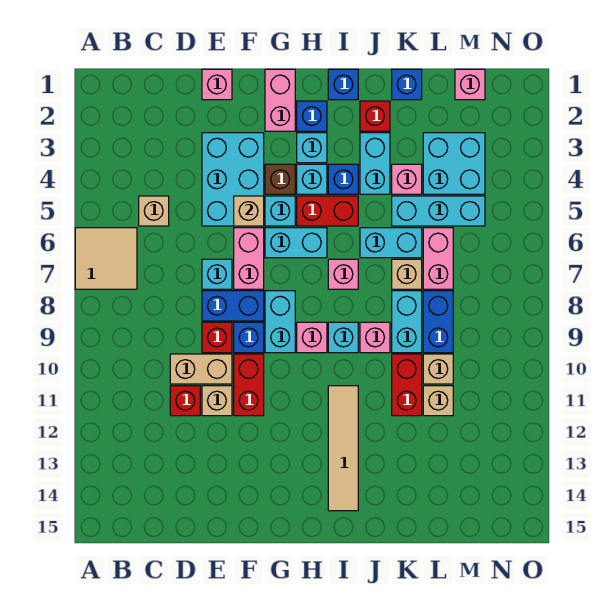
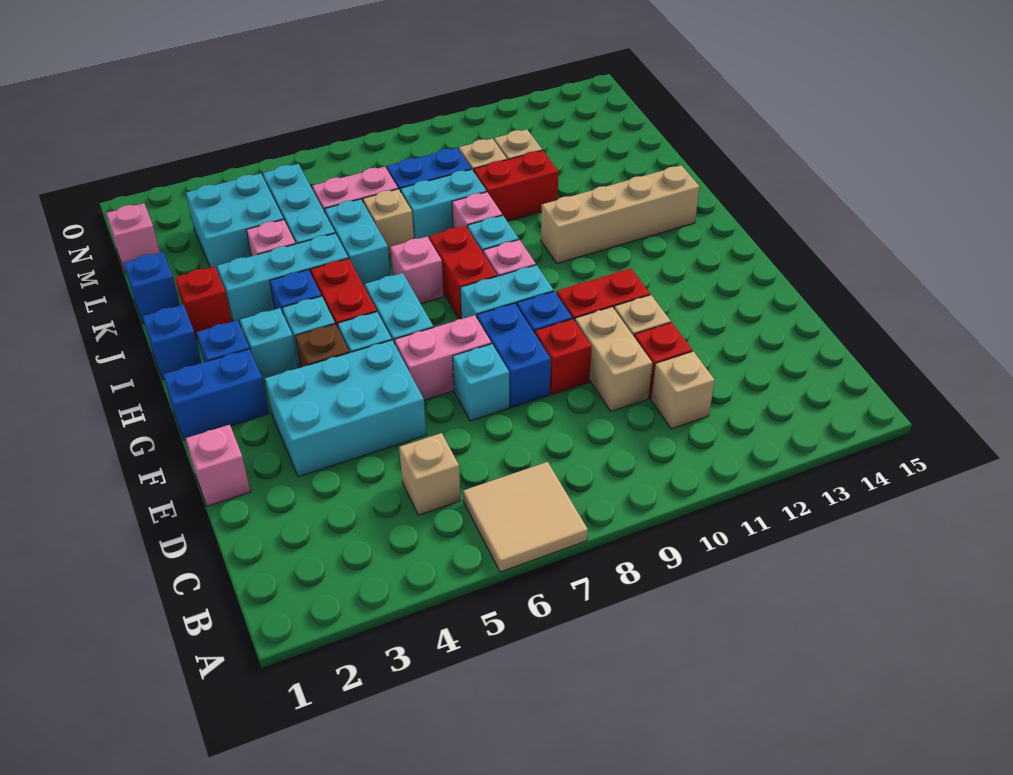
tan brick F5 level 2 -> tan brick C11 level 1
pink brick G1:G2 level 1 -> blue brick G1:G2 level 1
none -> red brick H8:I8 level 1
tan tile I11:I14 level 1 -> tan brick I11:I14 level 1
cyan brick J3:J4 level 1 -> cyan brick J3:J5 level 1

